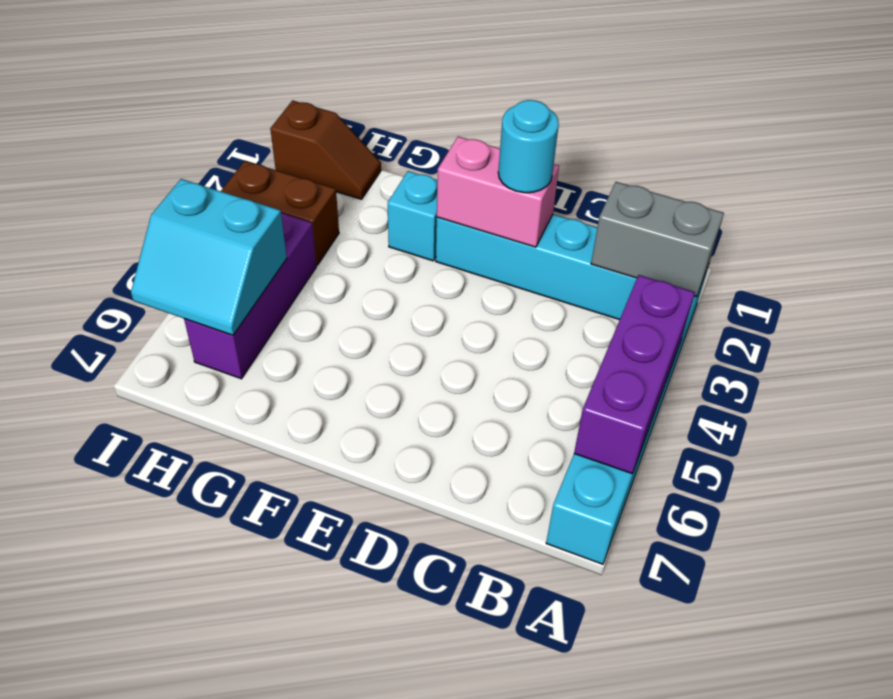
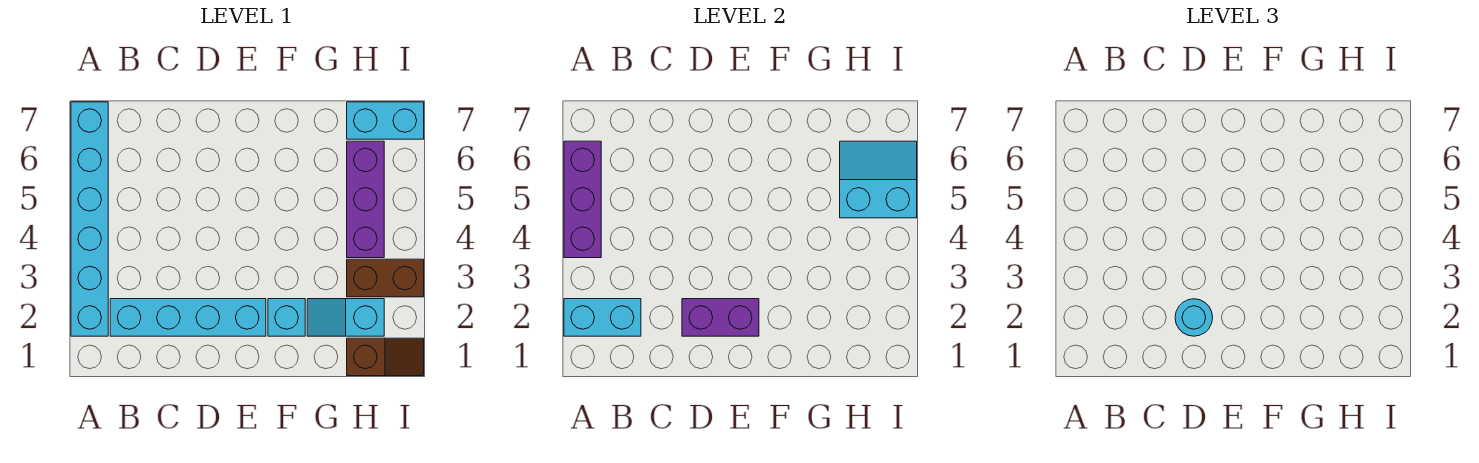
grey brick A2:B2 level 2 -> cyan brick A2:B2 level 2
pink brick D2:E2 level 2 -> purple brick D2:E2 level 2
none -> cyan slope G2:H2 level 1 top H
brown slope H1:I1 level 1 top I -> brown slope H1:I1 level 1 top H
none -> cyan brick H7:I7 level 1

